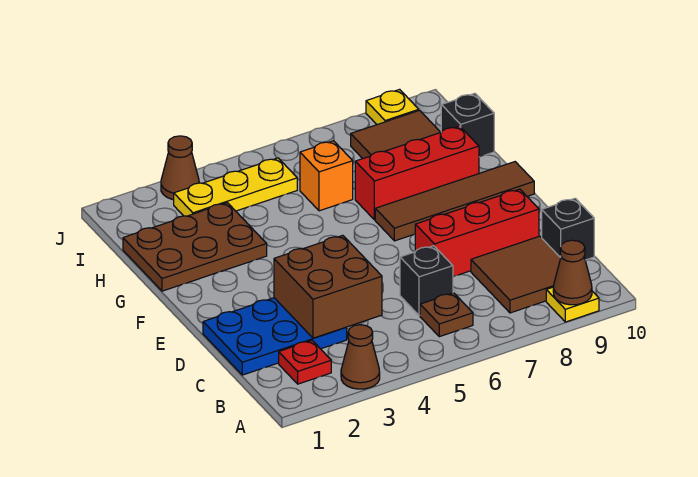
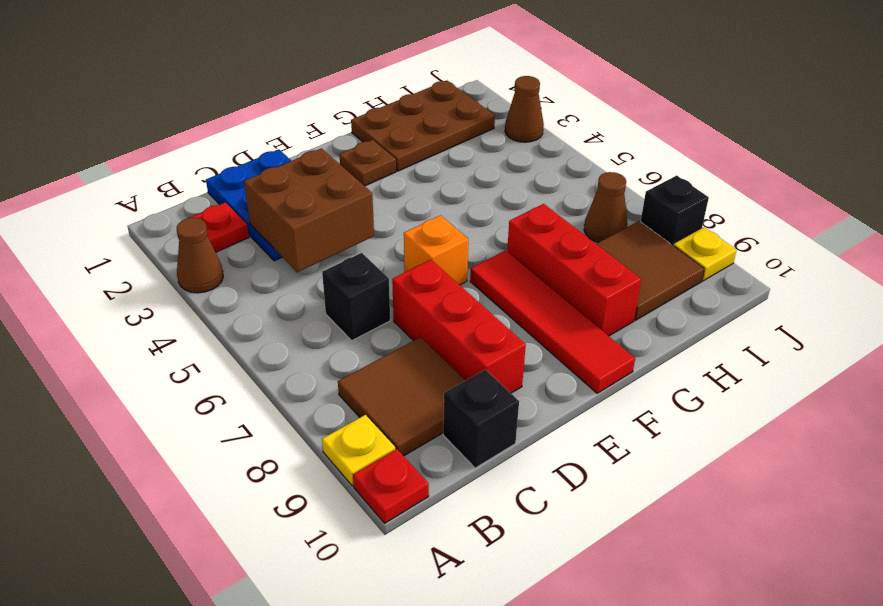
brown cone A9 level 2 -> brown cone I7 level 1
none -> red plate A10 level 1
brown plate B6 level 1 -> brown plate F2 level 1
brown tile F7:F10 level 1 -> red tile F7:F10 level 1
brown plate G1:H3 level 1 -> brown plate G1:I2 level 1
orange brick H6 level 1 -> orange brick E6 level 1
black brick H10 level 1 -> black brick J8 level 1
yellow plate I3:I5 level 1 -> none

